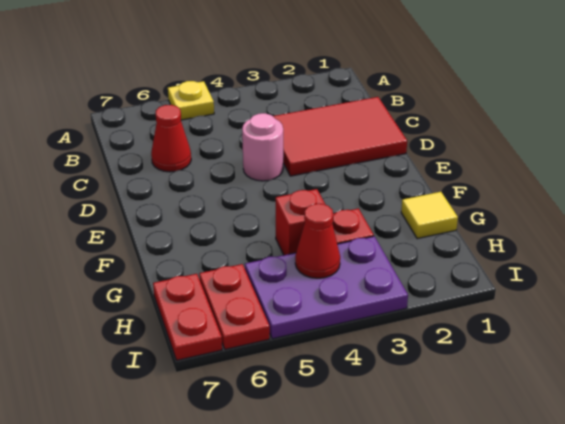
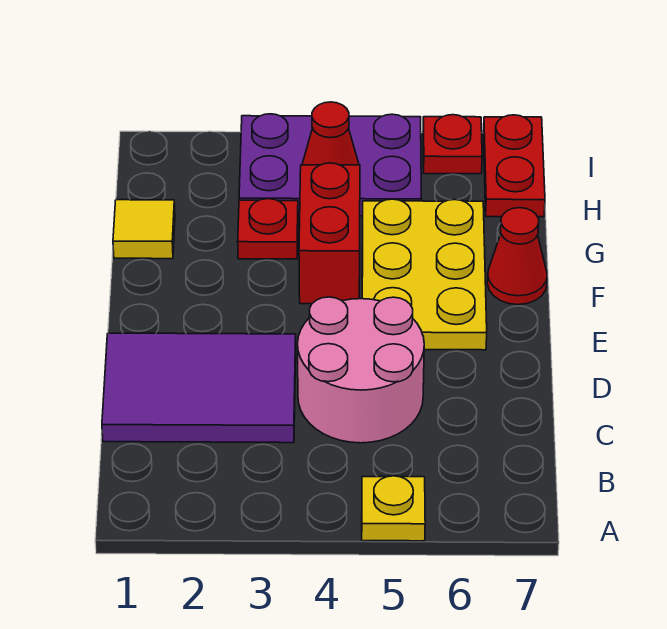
red tile C1:D3 level 1 -> purple tile C1:D3 level 1
red cone C6 level 1 -> red cone F7 level 1
pink round brick D4 level 1 -> pink round brick C4:D5 level 1
none -> yellow plate E5:G6 level 1
red brick G4 level 1 -> red brick F4:G4 level 1
red plate H6:I6 level 1 -> red plate I6 level 1

